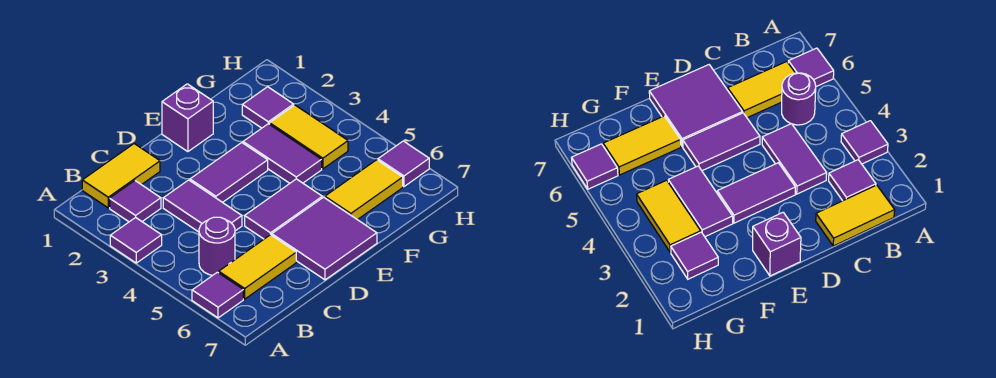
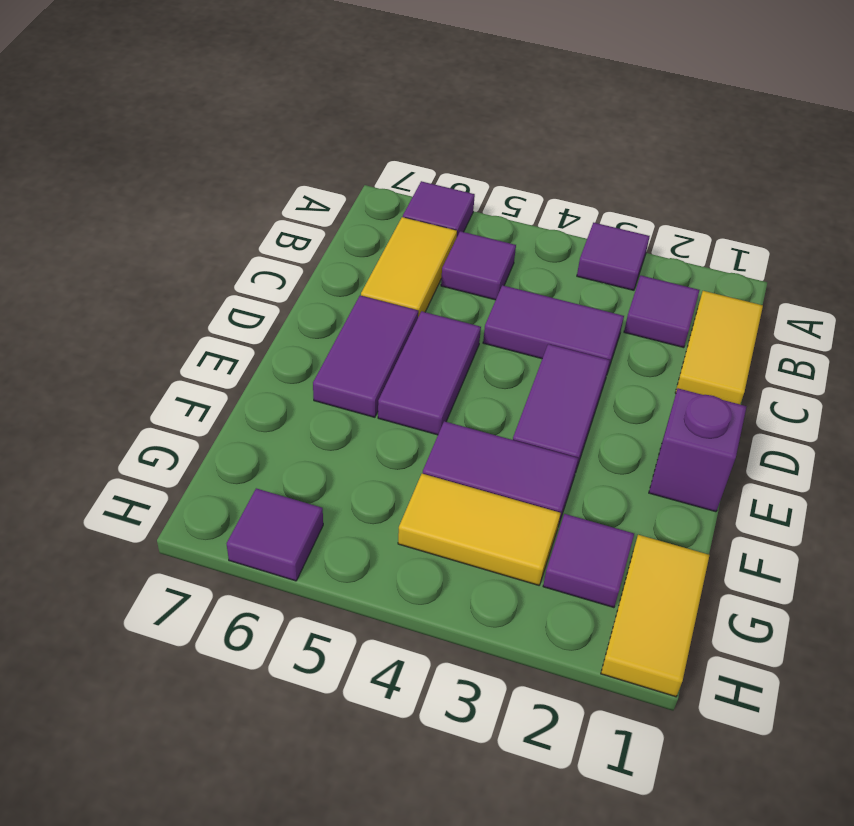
purple round brick B5 level 1 -> purple tile B5 level 1
purple tile D6:E7 level 1 -> purple tile D6:E6 level 1
yellow tile F6:G6 level 1 -> yellow tile G1:H1 level 1

